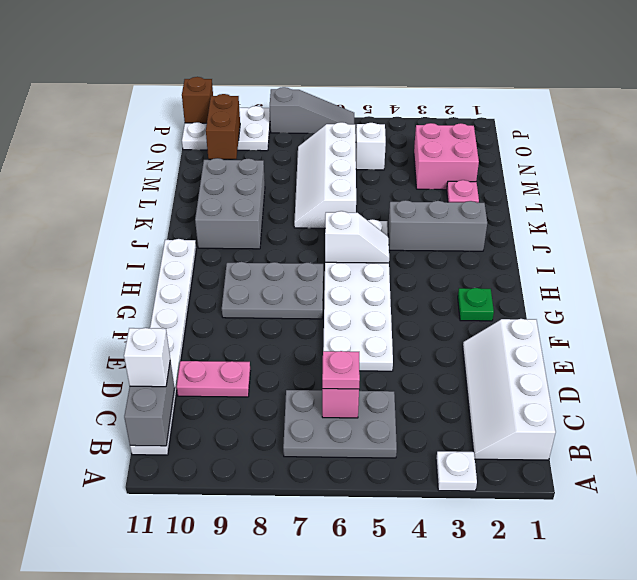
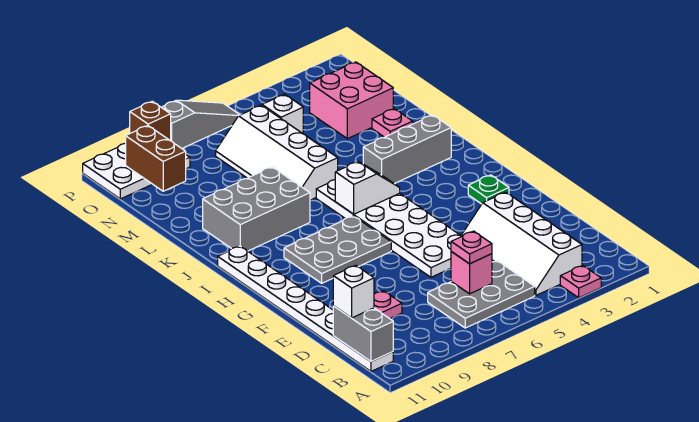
white plate A3 level 1 -> pink plate A3 level 1
white slope B1:E2 level 1 top 1 -> white slope B3:E4 level 1 top 3
grey brick J9:L10 level 1 -> grey brick J8:K10 level 1
brown brick P11 level 2 -> brown brick P9 level 2

